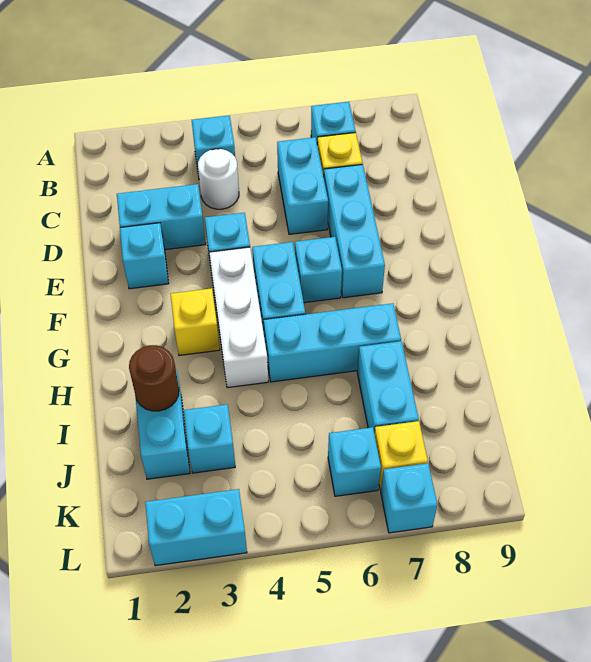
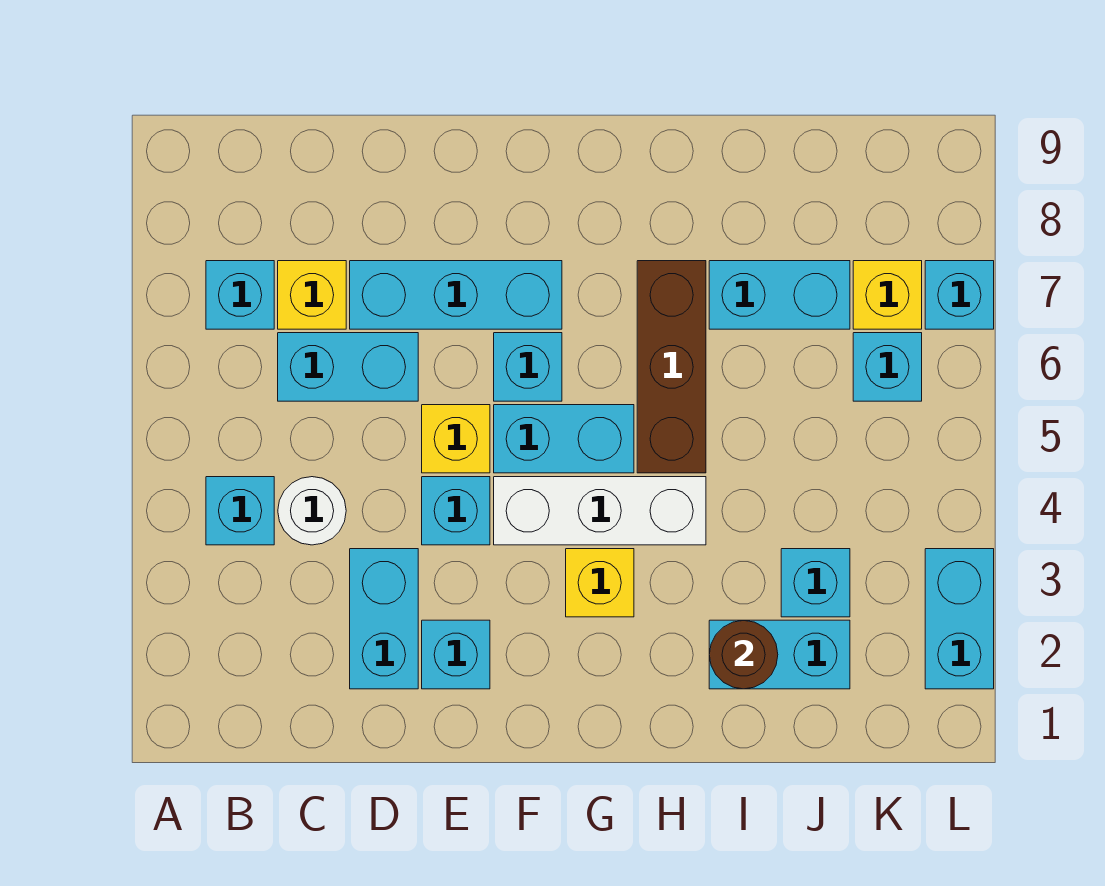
none -> yellow brick E5 level 1
cyan brick H5:H7 level 1 -> brown brick H5:H7 level 1

